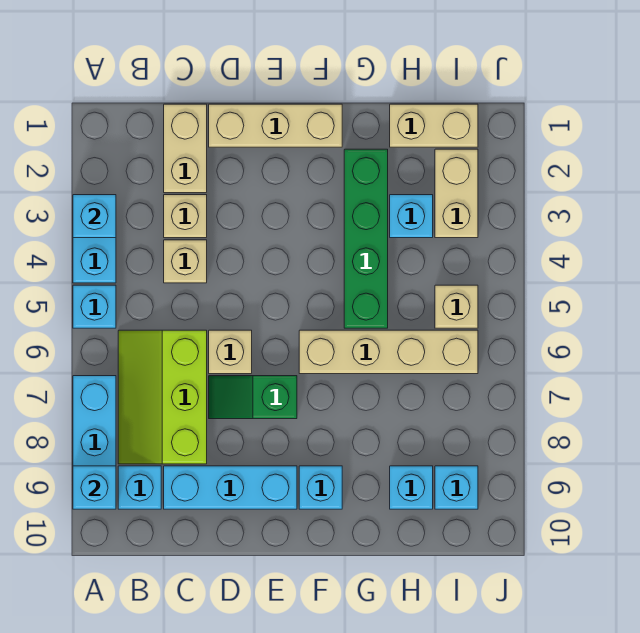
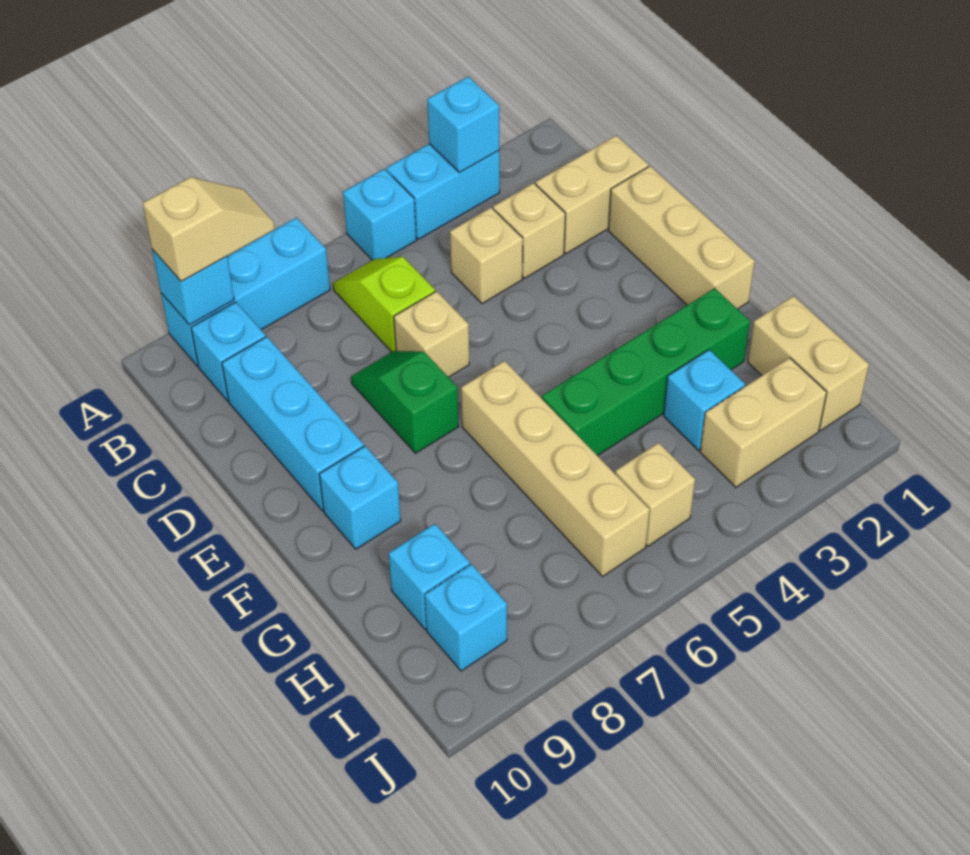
none -> tan slope A8:A9 level 3 top 9
lime slope B6:C8 level 1 top C -> lime slope B6:C6 level 1 top C

